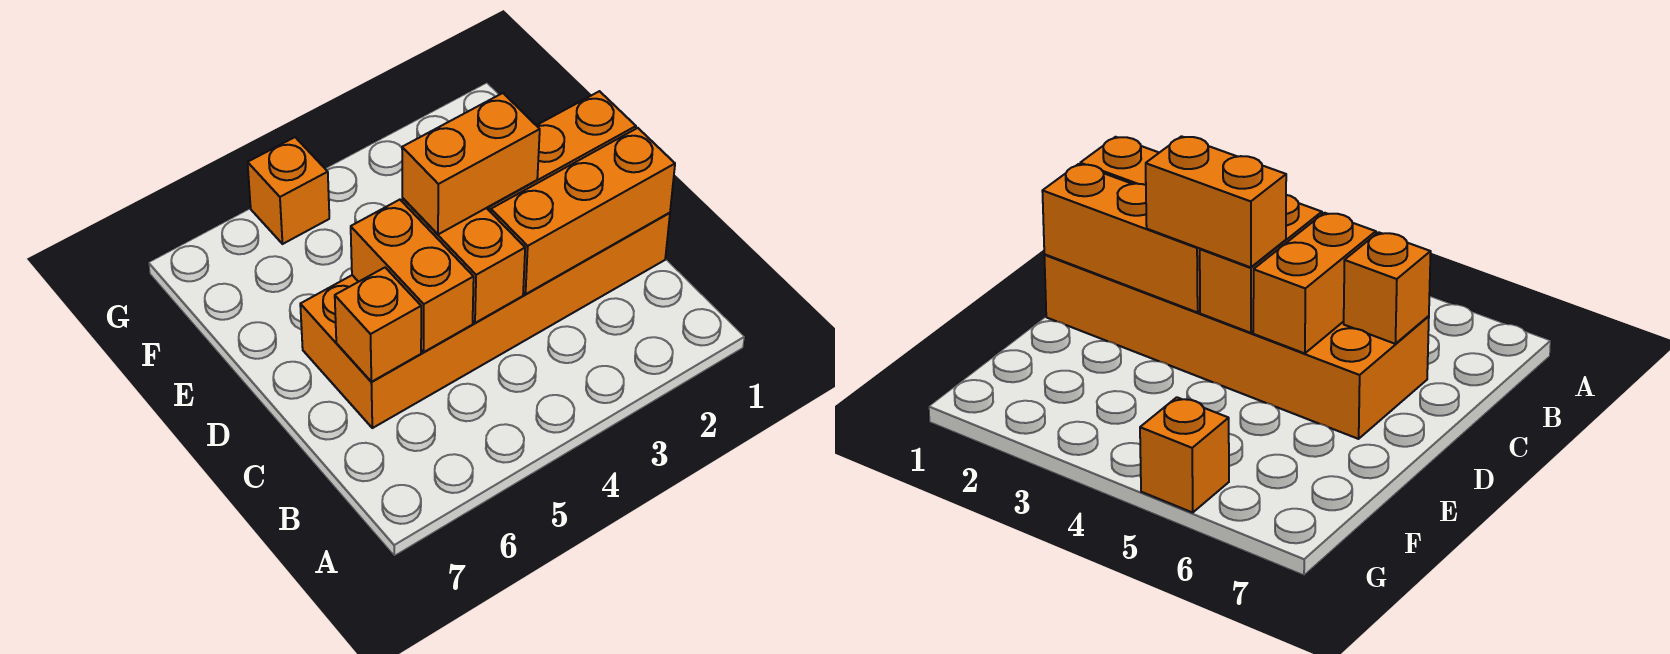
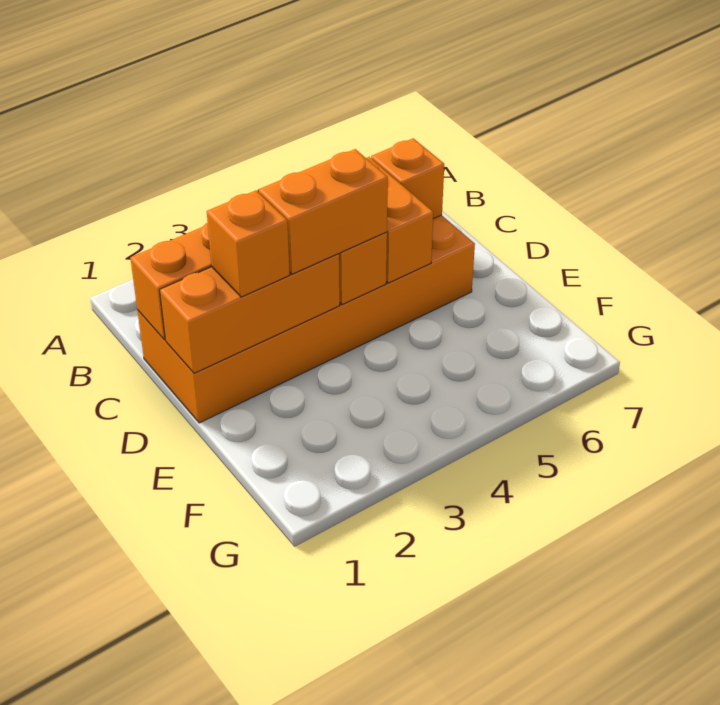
orange brick G5 level 1 -> orange brick D2 level 3

